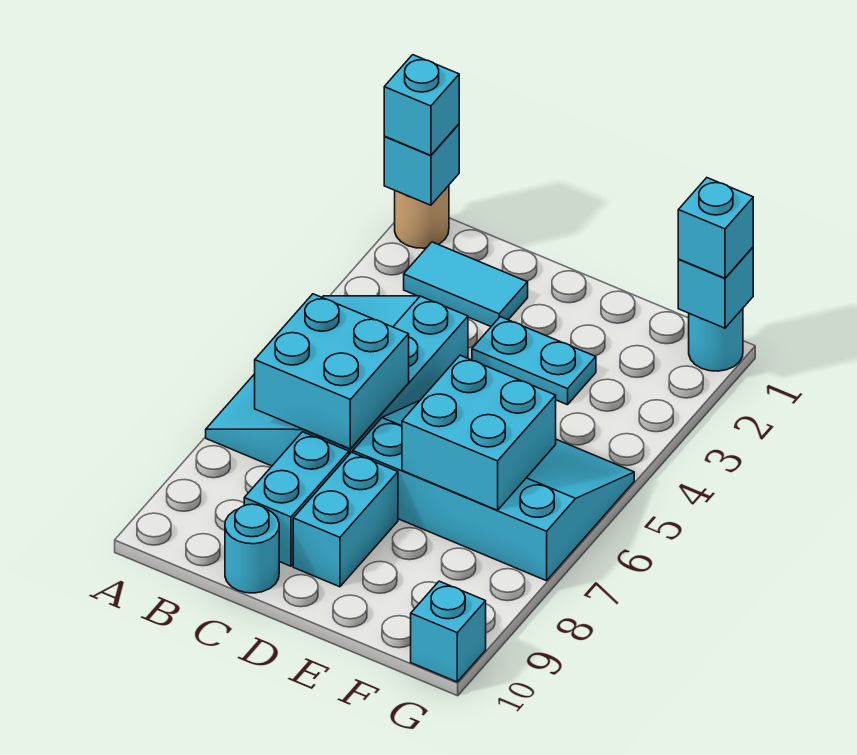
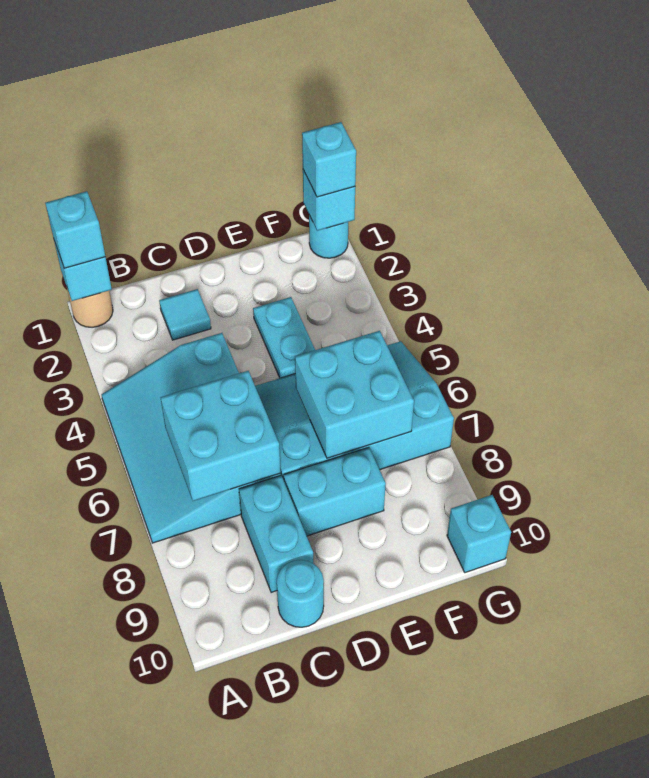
cyan tile B2:C2 level 1 -> cyan tile C2 level 1
cyan plate D3:E3 level 1 -> cyan plate E3:E4 level 1
cyan brick D8:D9 level 1 -> cyan brick D8:E8 level 1

